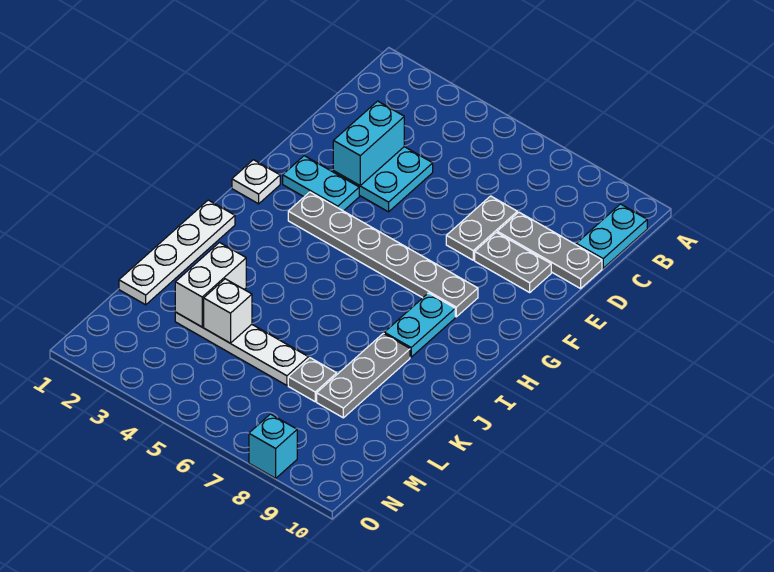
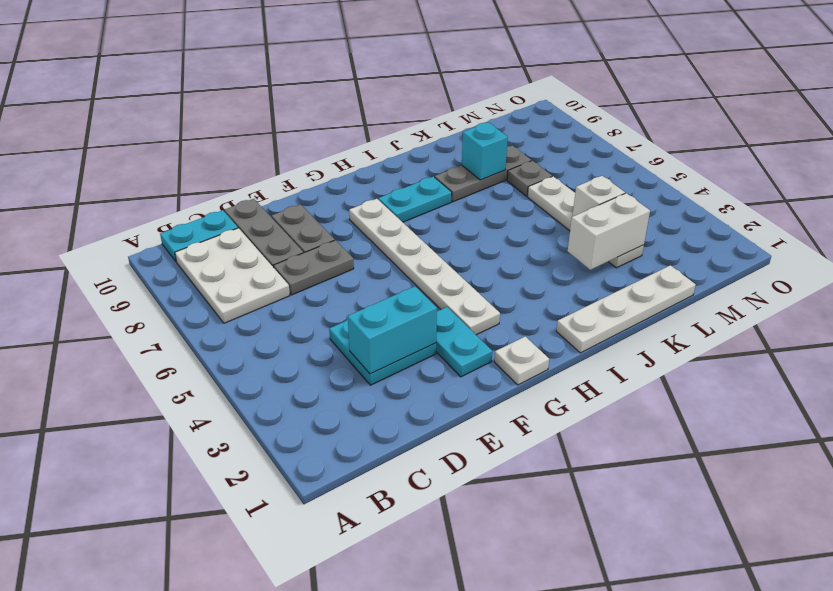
none -> white plate B7:C9 level 1
grey plate G3:G8 level 1 -> white plate G3:G8 level 1
cyan brick O8 level 1 -> cyan brick K8 level 2

